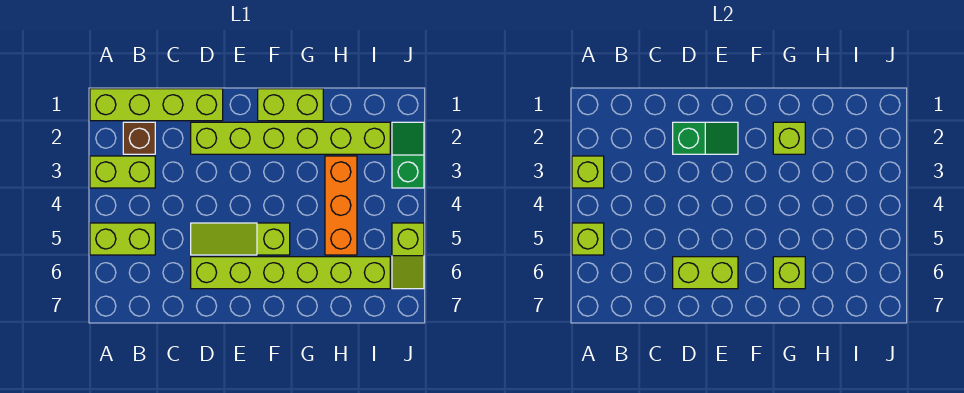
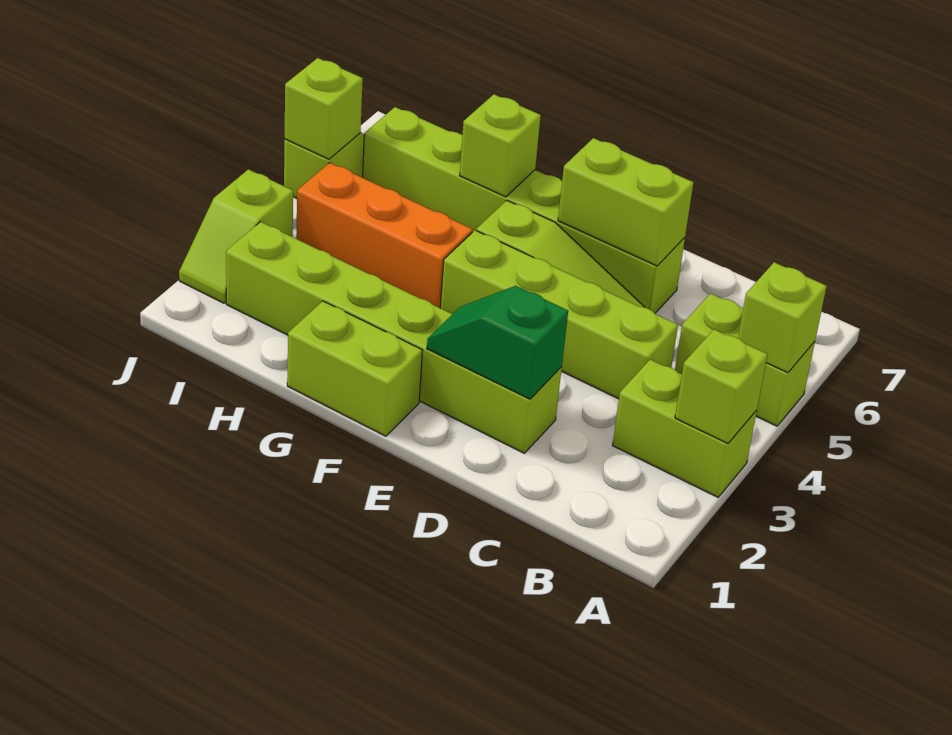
lime brick A1:D1 level 1 -> lime brick C4:F4 level 1
brown brick B2 level 1 -> none
lime brick G2 level 2 -> lime brick J5 level 2
orange brick H3:H5 level 1 -> orange brick G4:I4 level 1
green slope J2:J3 level 1 top 3 -> lime slope J2:J3 level 1 top 3

